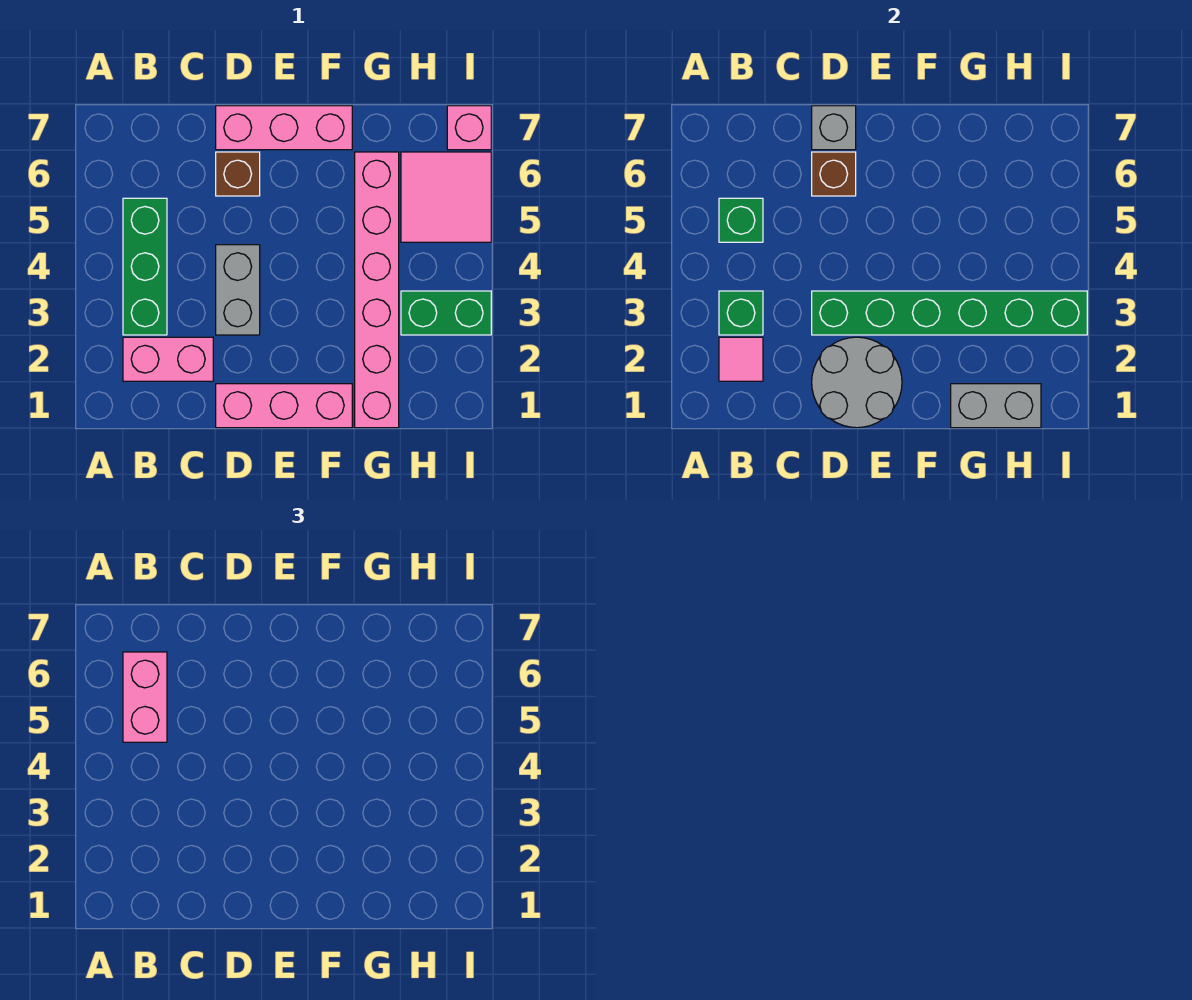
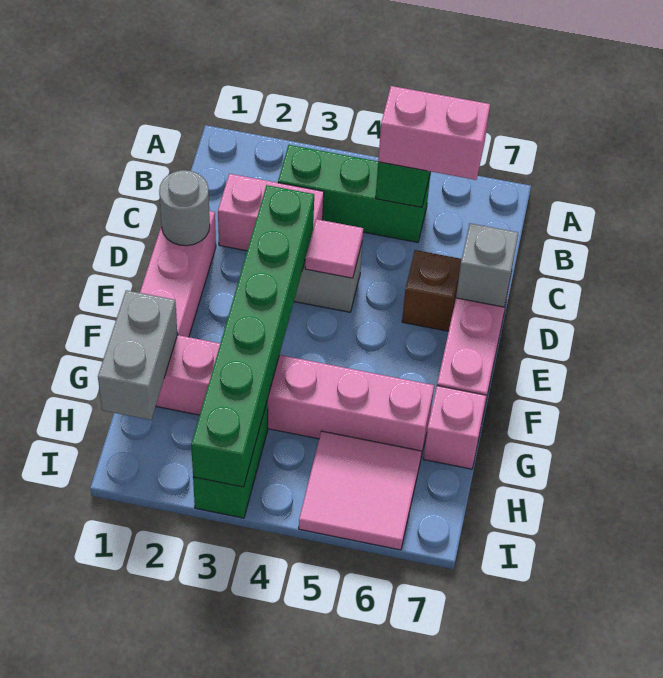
pink brick B2:C2 level 1 -> pink brick C2:C3 level 1
pink tile B2 level 2 -> pink tile D4 level 2
green brick B3 level 2 -> none
grey round brick D1:E2 level 2 -> grey round brick D1 level 2
brown brick D6 level 2 -> none
pink brick I7 level 1 -> pink brick G7 level 1

